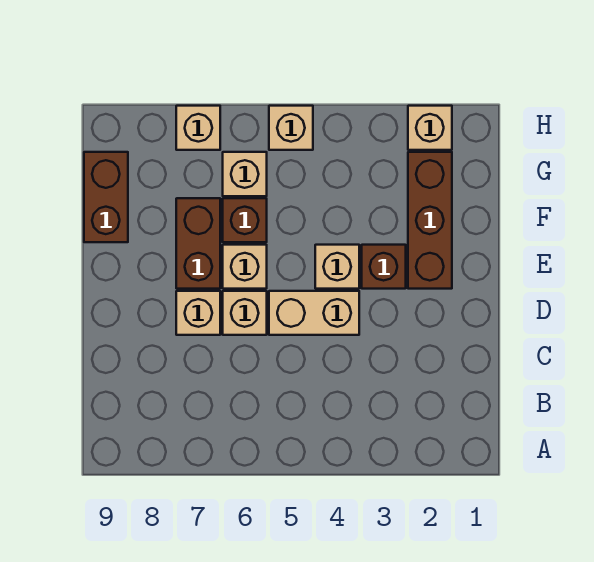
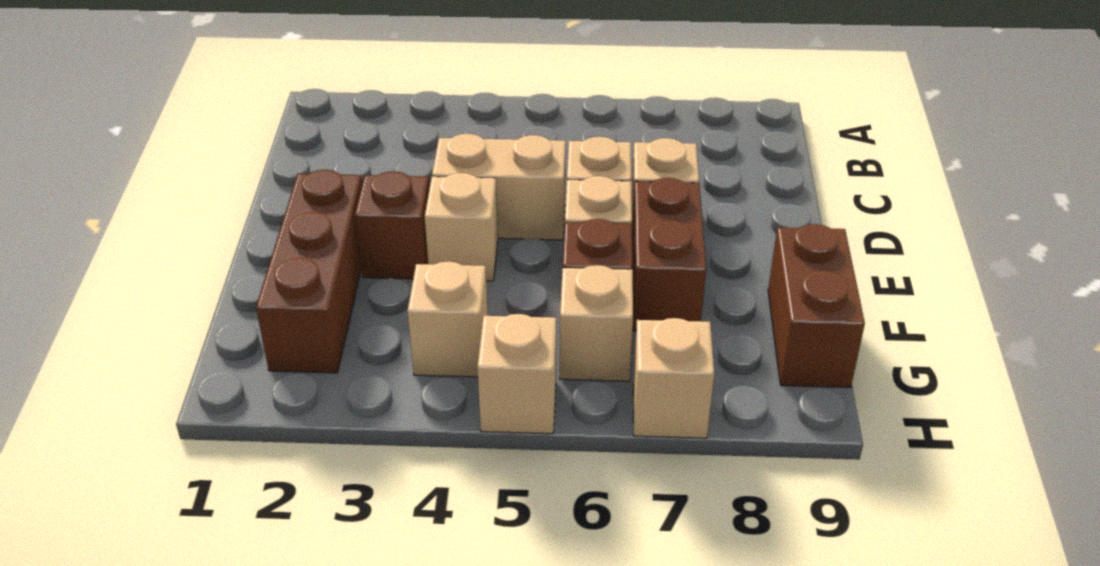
tan brick H2 level 1 -> tan brick G4 level 1

